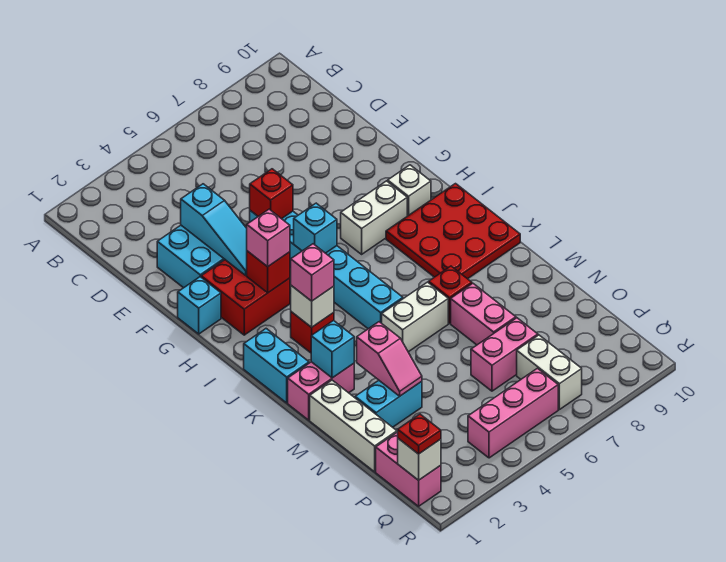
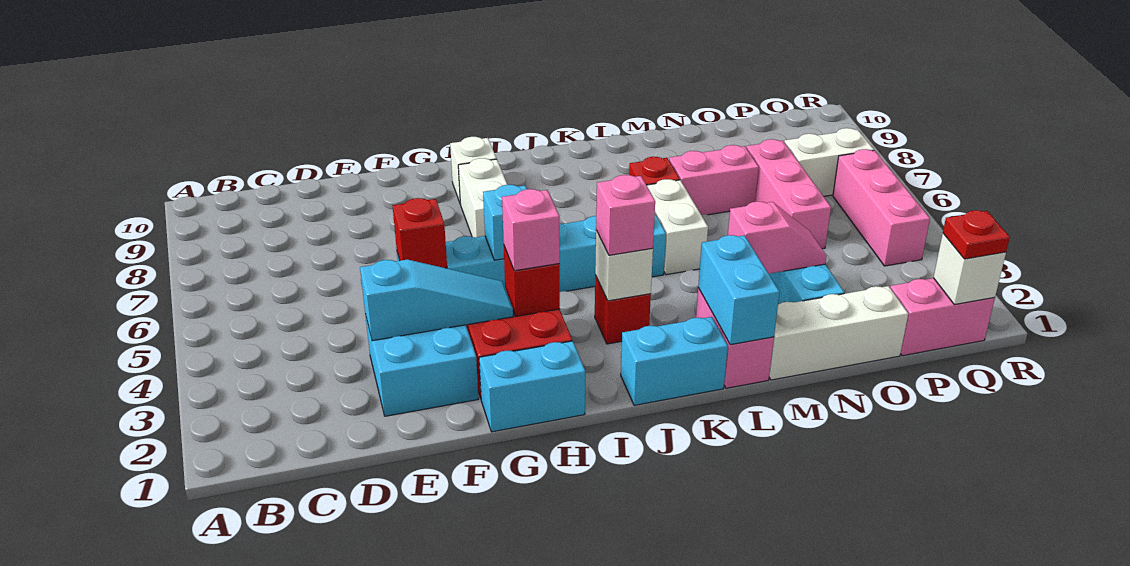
cyan brick G1 level 1 -> cyan brick G1:H1 level 1
red plate I8:K10 level 1 -> none
cyan brick L2 level 2 -> cyan brick L1:L2 level 2
pink brick O6:O7 level 1 -> pink brick O5:O7 level 1

